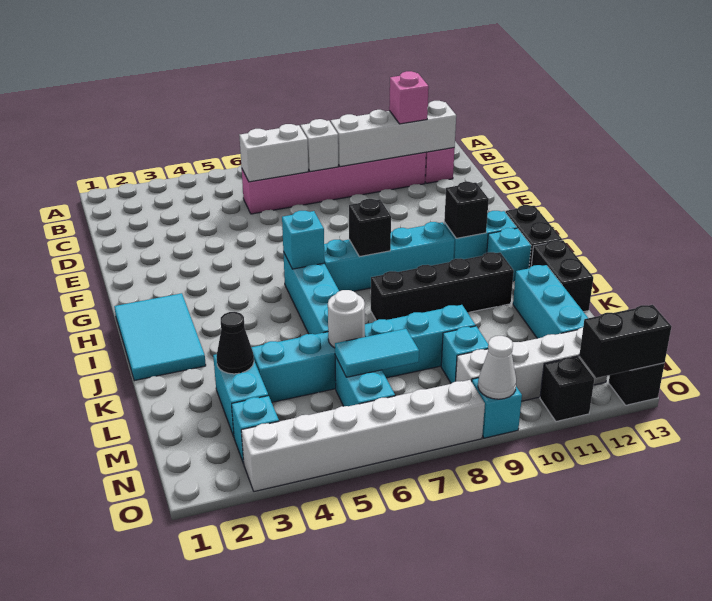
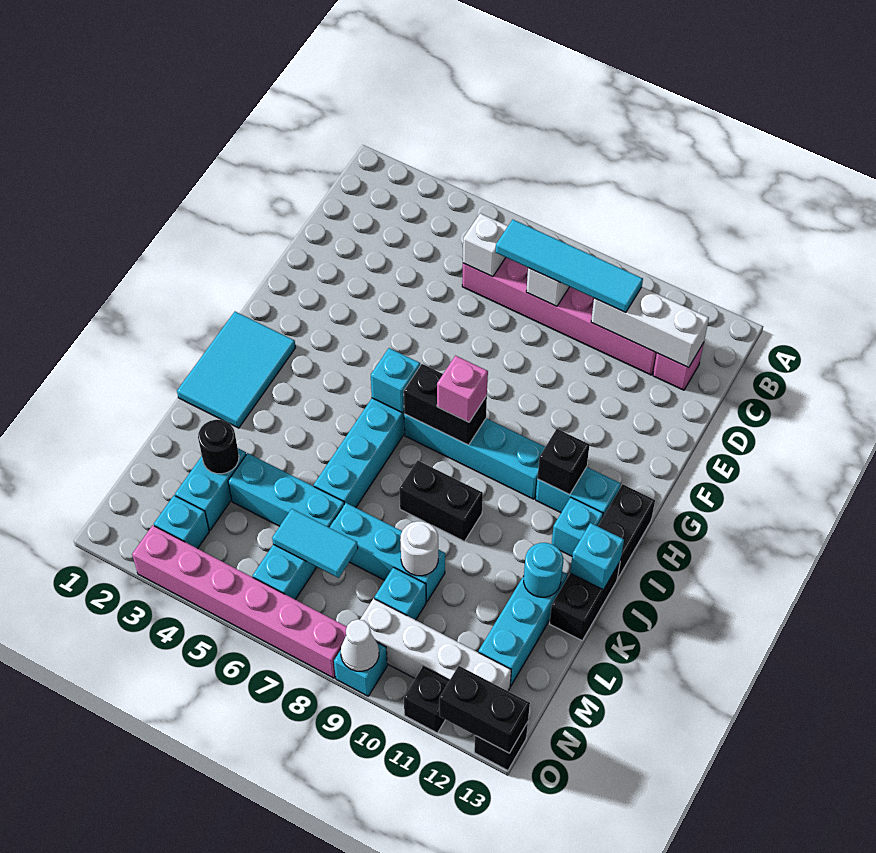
white brick C6:C7 level 2 -> white brick C6 level 2
none -> cyan tile C7:C10 level 3
white brick C9:C12 level 2 -> white brick C10:C12 level 2
pink brick C11 level 3 -> pink brick H8 level 3
black brick H8 level 2 -> black brick H7:H8 level 2
black brick J8:J11 level 1 -> black brick J8:J9 level 1
none -> cyan brick J13 level 2
none -> cyan round brick K12 level 2
black cone L3 level 2 -> black round brick L3 level 2
white round brick L6 level 2 -> white round brick L9 level 2
white brick O3:O8 level 1 -> pink brick O3:O8 level 1

